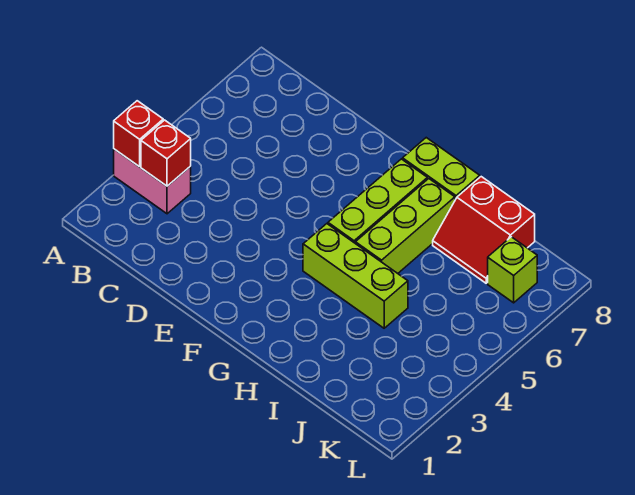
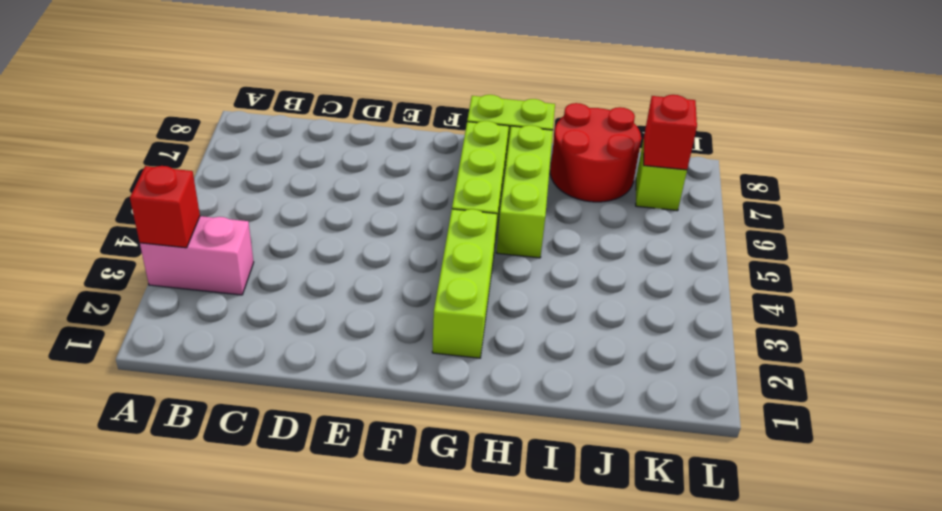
red brick B3 level 2 -> red brick K7 level 2
lime brick G4:I4 level 1 -> lime brick G2:G4 level 1
red slope I7:J8 level 1 top 8 -> red round brick I7:J8 level 1

